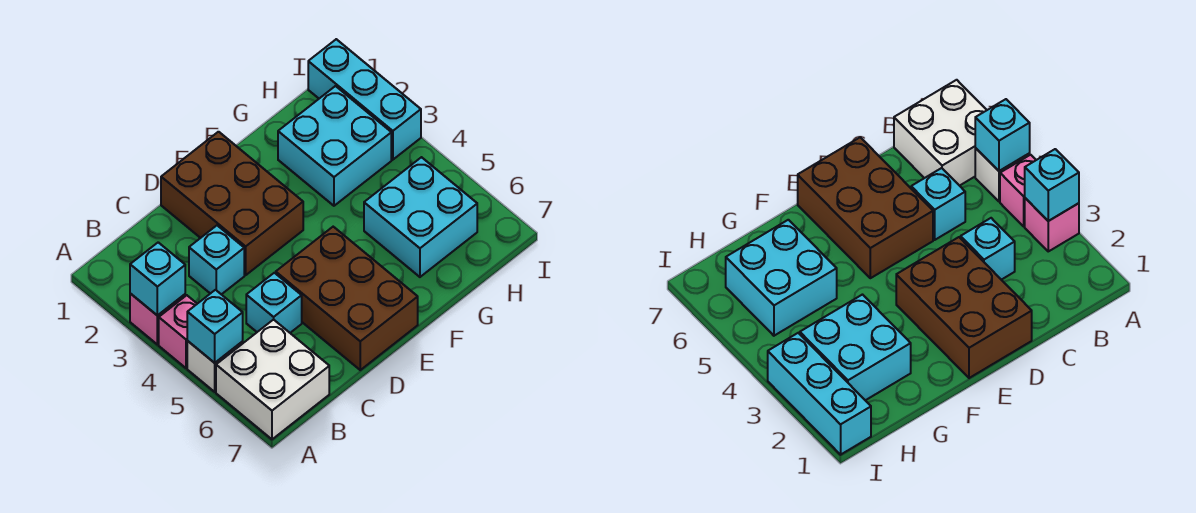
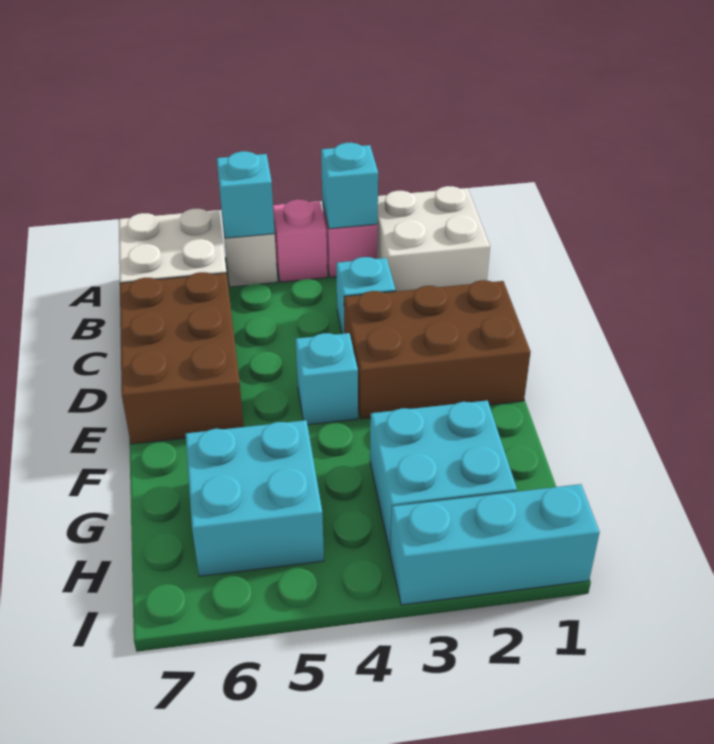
none -> white brick A1:B2 level 1
cyan brick C5 level 1 -> cyan brick E4 level 1
brown brick D5:E7 level 1 -> brown brick C6:E7 level 1

